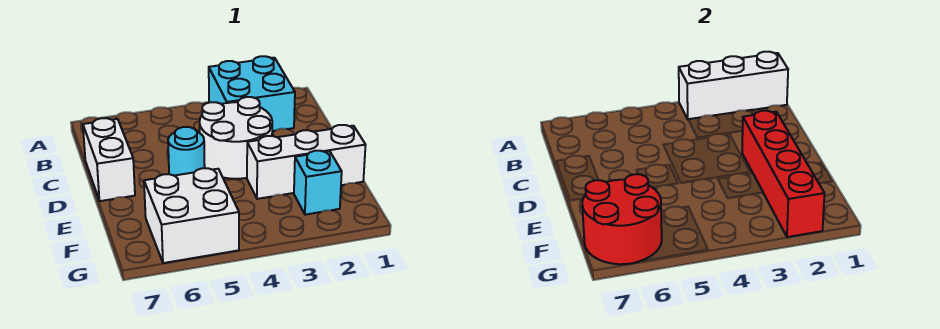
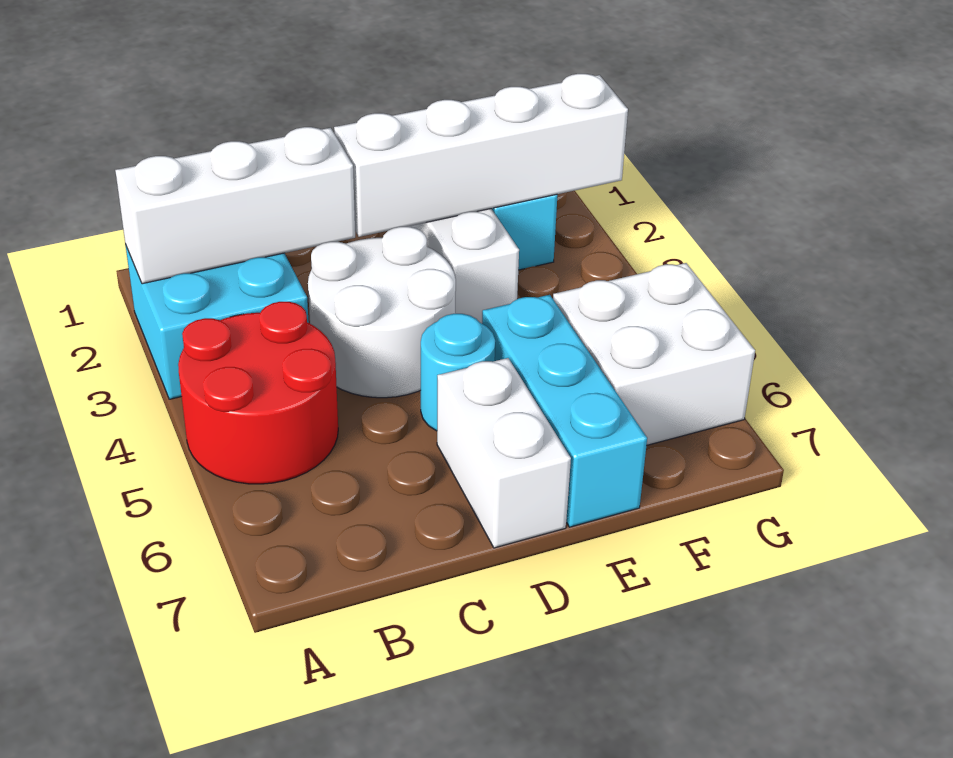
white brick A1:A3 level 2 -> white brick A2:C2 level 2
white brick C7:D7 level 1 -> white brick D6:D7 level 1
red brick D2:G2 level 2 -> white brick D2:G2 level 2
none -> cyan brick E5:E7 level 1
red round brick F6:G7 level 2 -> red round brick A4:B5 level 1

